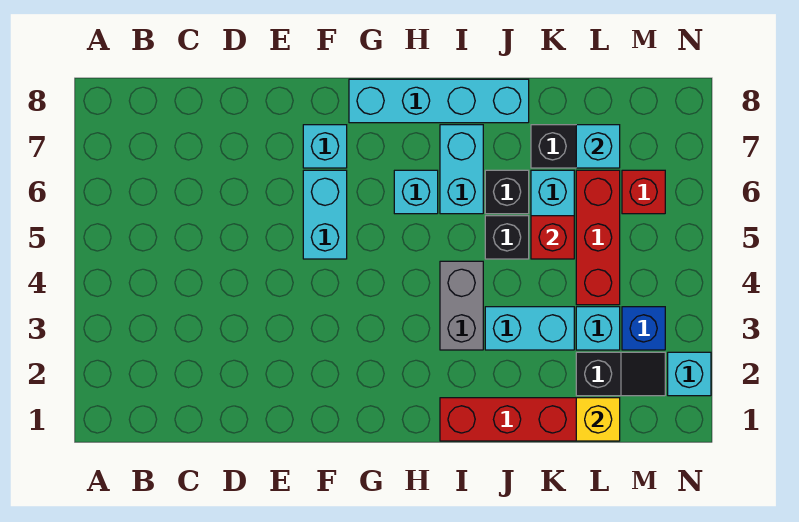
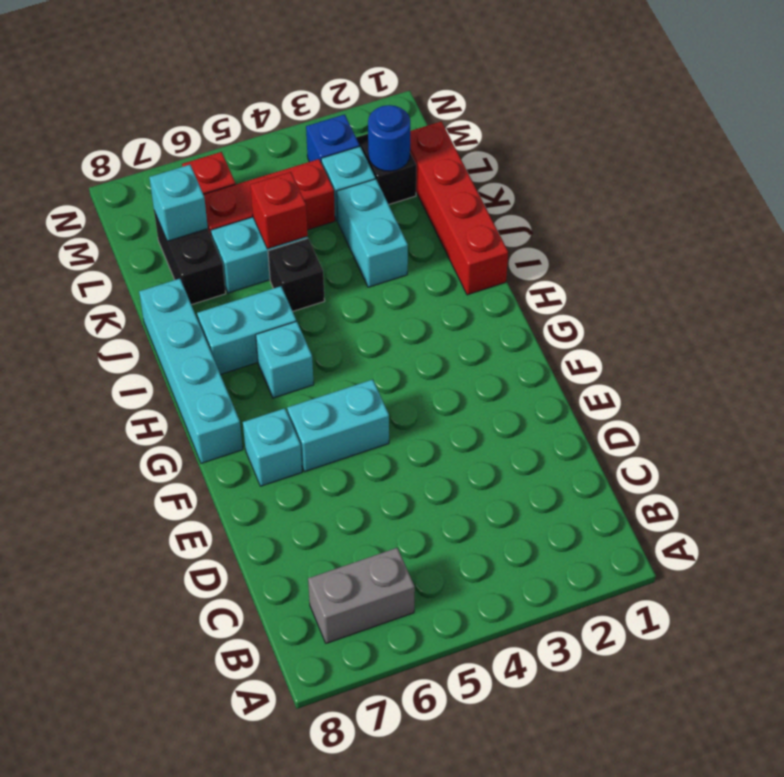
grey brick I3:I4 level 1 -> grey brick B6:B7 level 1
black brick J6 level 1 -> none
yellow brick L1 level 2 -> none
none -> blue round brick L2 level 2
cyan brick N2 level 1 -> none

